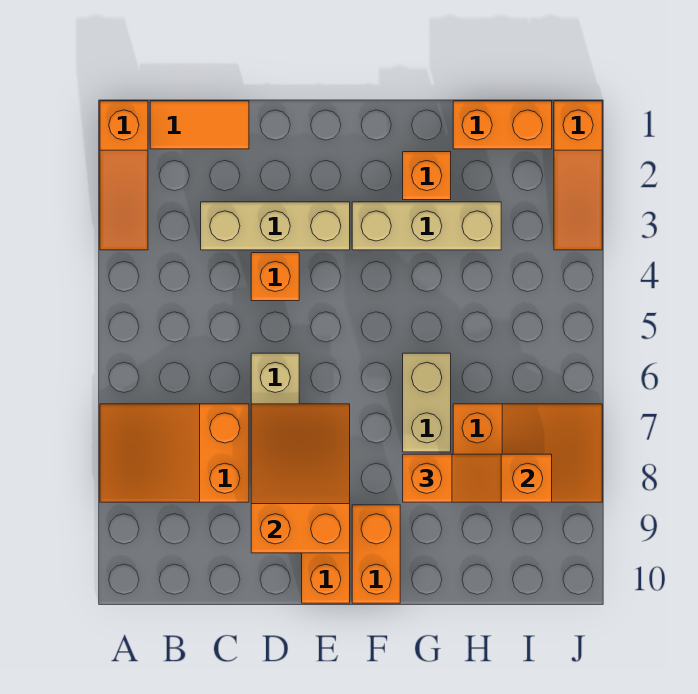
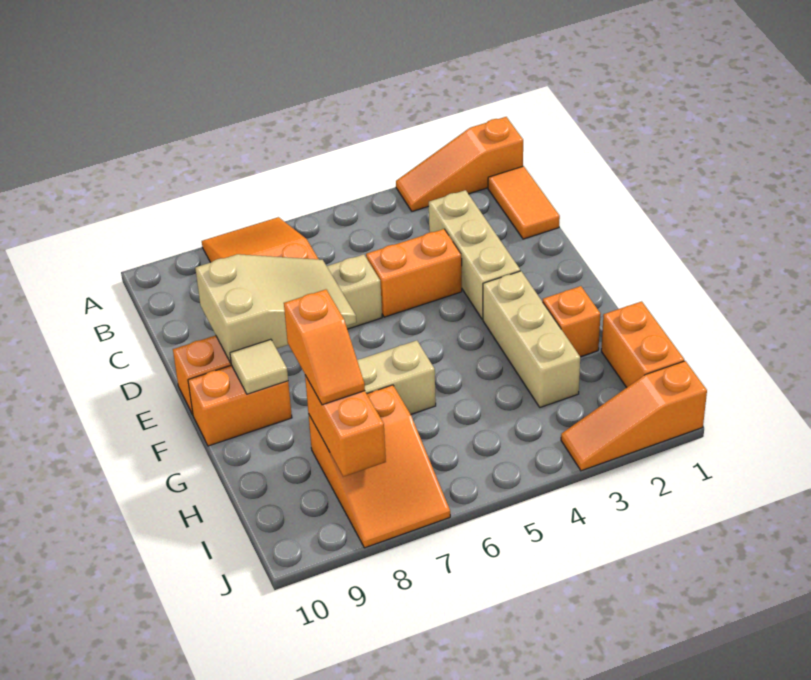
orange brick D4 level 1 -> orange brick D4:D5 level 1
orange slope D7:E9 level 2 top 9 -> tan slope D7:E9 level 2 top 9
none -> tan tile F9 level 2

